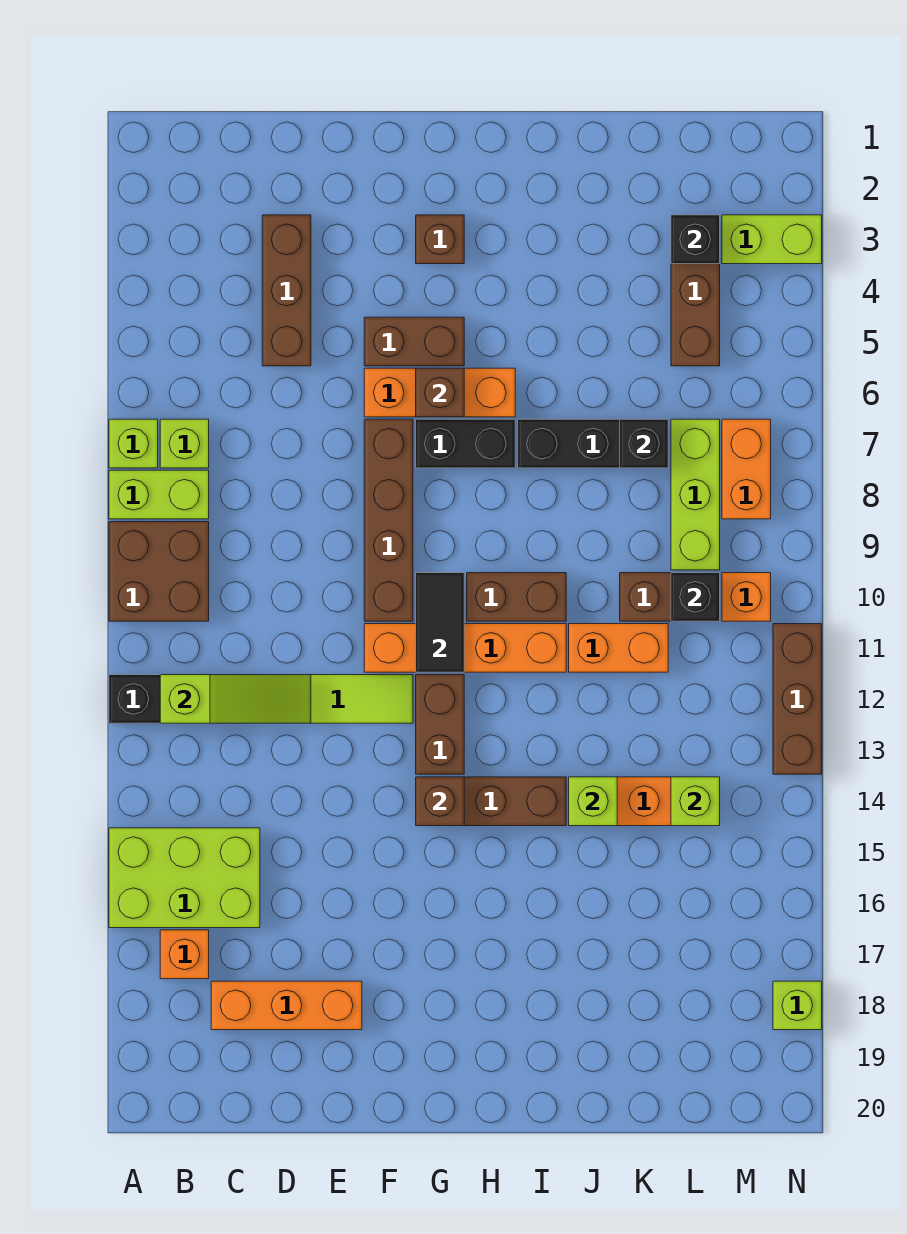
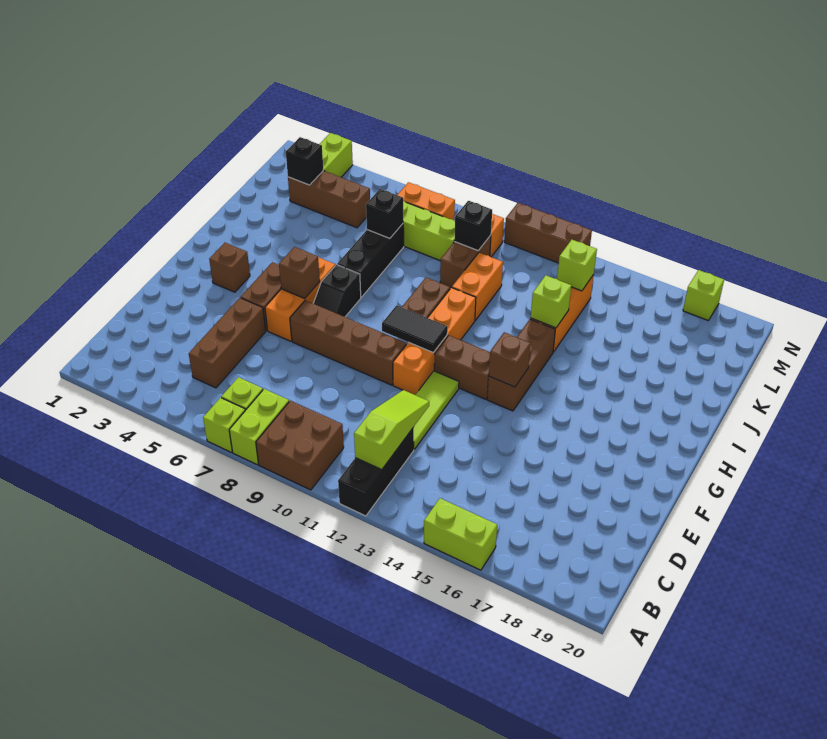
lime brick A15:C16 level 1 -> lime brick A15:A16 level 1
orange brick B17 level 1 -> none
orange brick C18:E18 level 1 -> none
brown brick D3:D5 level 1 -> brown brick C5:E5 level 1
black brick G7:H7 level 1 -> black slope G7:H7 level 1 top H

